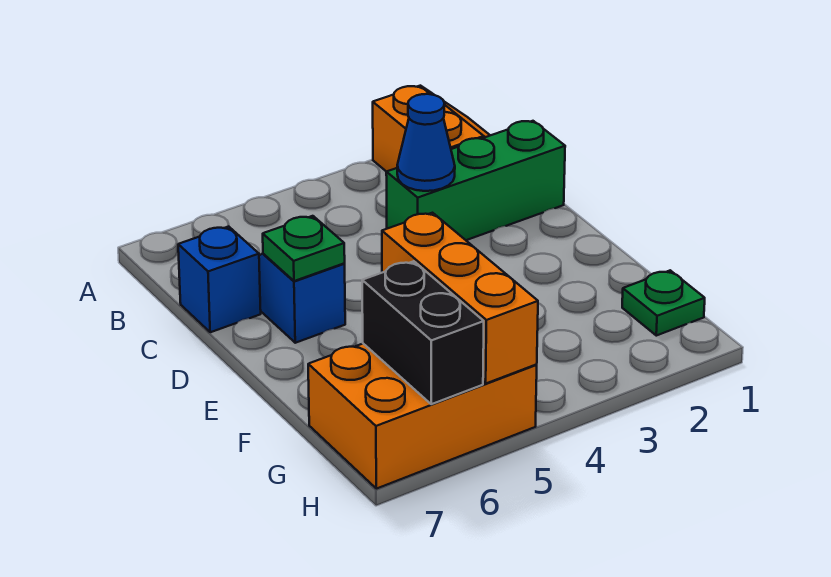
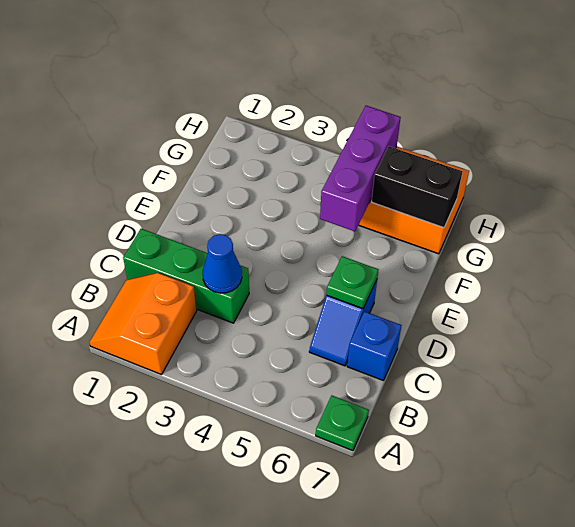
orange brick F5:H5 level 2 -> purple brick F5:H5 level 2
green plate G1 level 1 -> green plate A7 level 1
black brick G6:H6 level 2 -> black brick G6:G7 level 2

